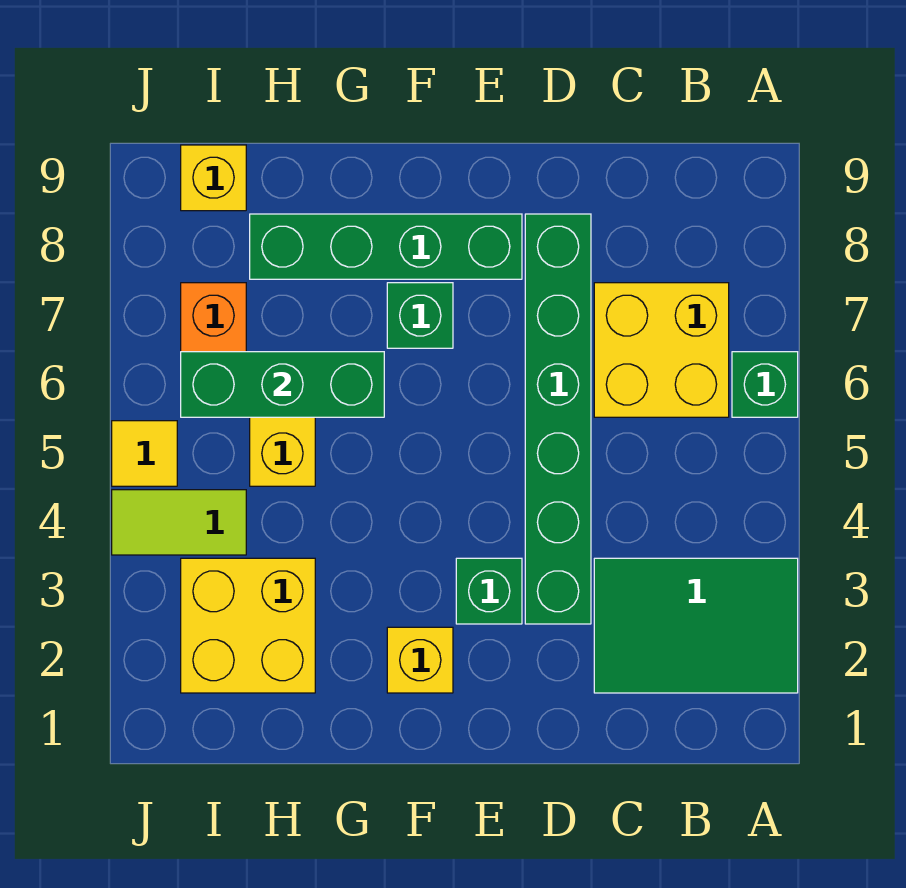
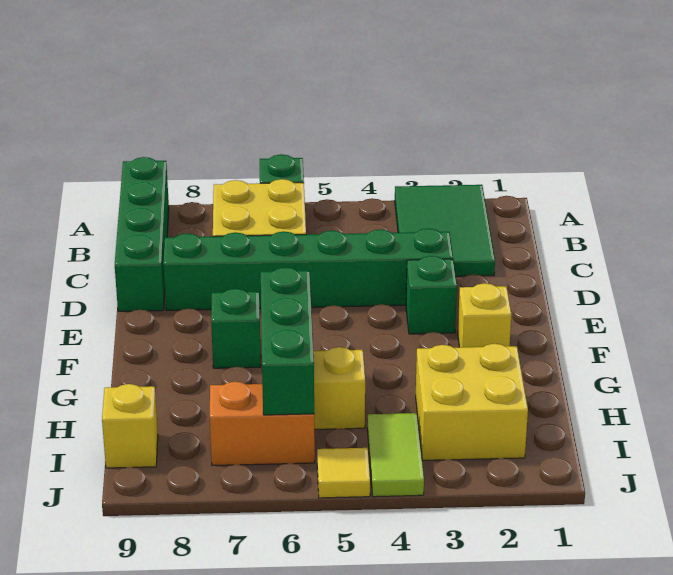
green brick E8:H8 level 1 -> green brick A9:D9 level 1

